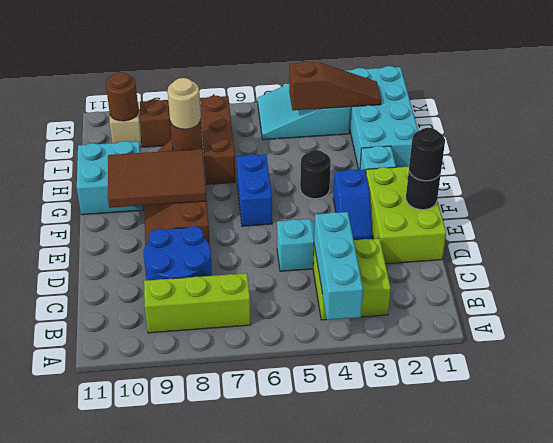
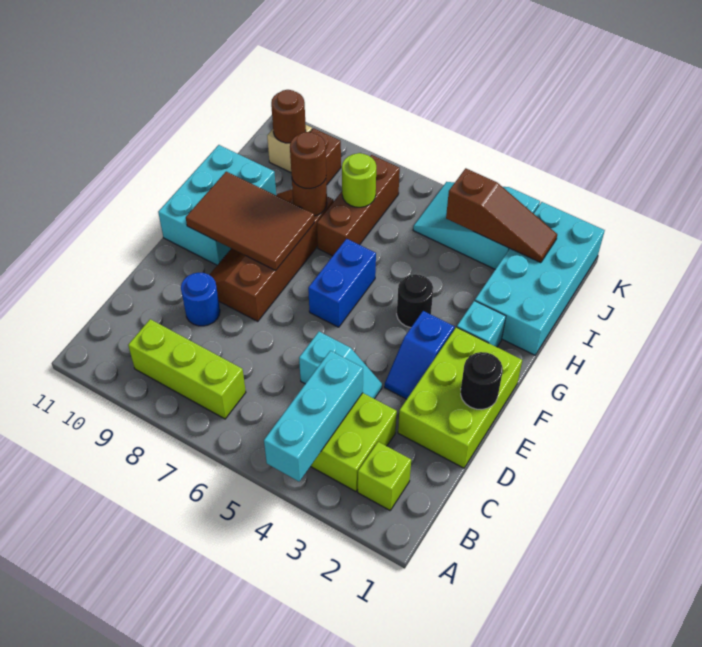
none -> lime brick B2 level 1
blue round brick C8:D9 level 1 -> blue round brick D9 level 1
black round brick E1 level 3 -> none
cyan brick G10:H11 level 1 -> cyan brick F10:H11 level 1
tan round brick H8 level 3 -> brown round brick H8 level 3
none -> lime round brick I7 level 2

